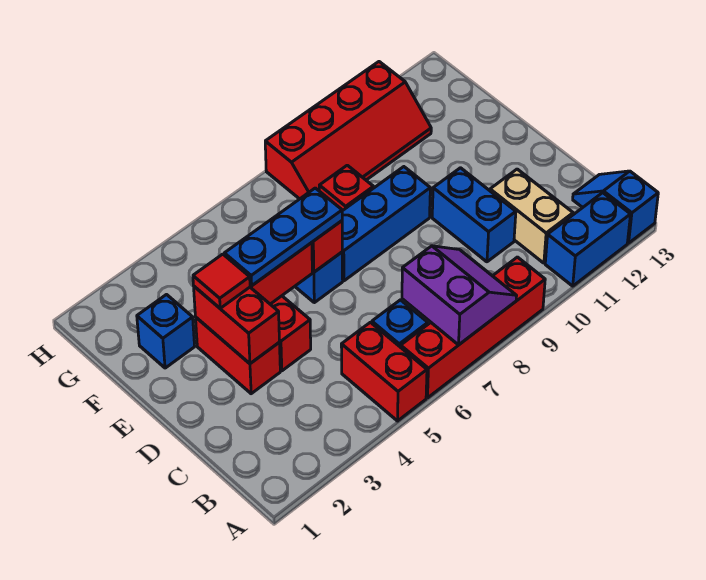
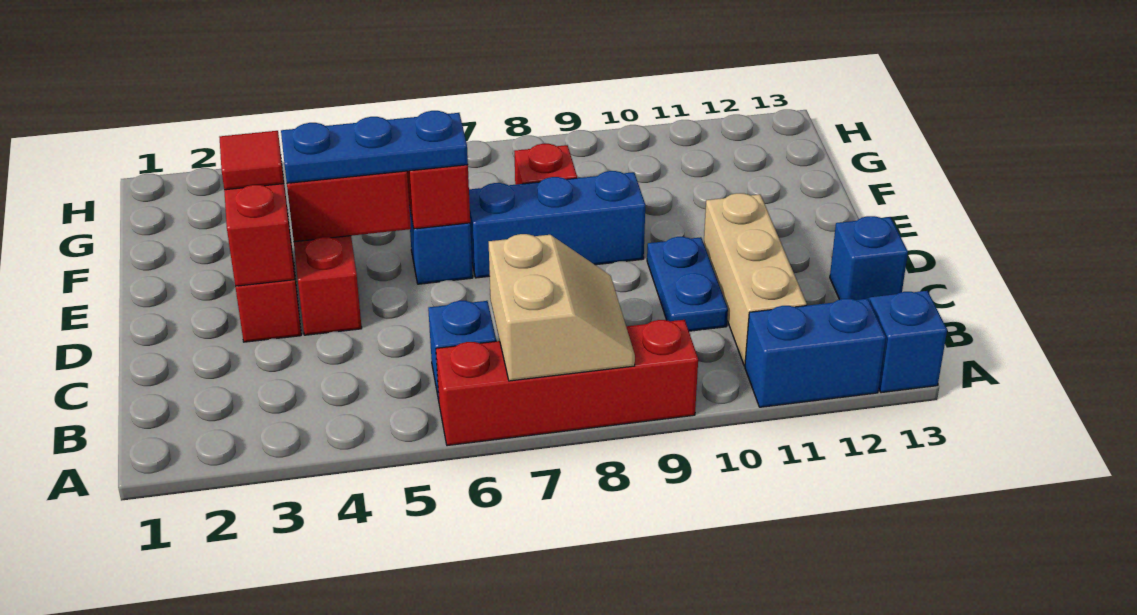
red brick A5:B5 level 1 -> none
purple slope A7:B8 level 2 top 7 -> tan slope A7:B8 level 2 top 7
tan brick B11:C11 level 1 -> tan brick B11:D11 level 1
blue brick C10:D10 level 1 -> blue plate C10:D10 level 1
blue brick F2 level 1 -> blue brick C13 level 1
red slope G8:H11 level 1 top H -> none

